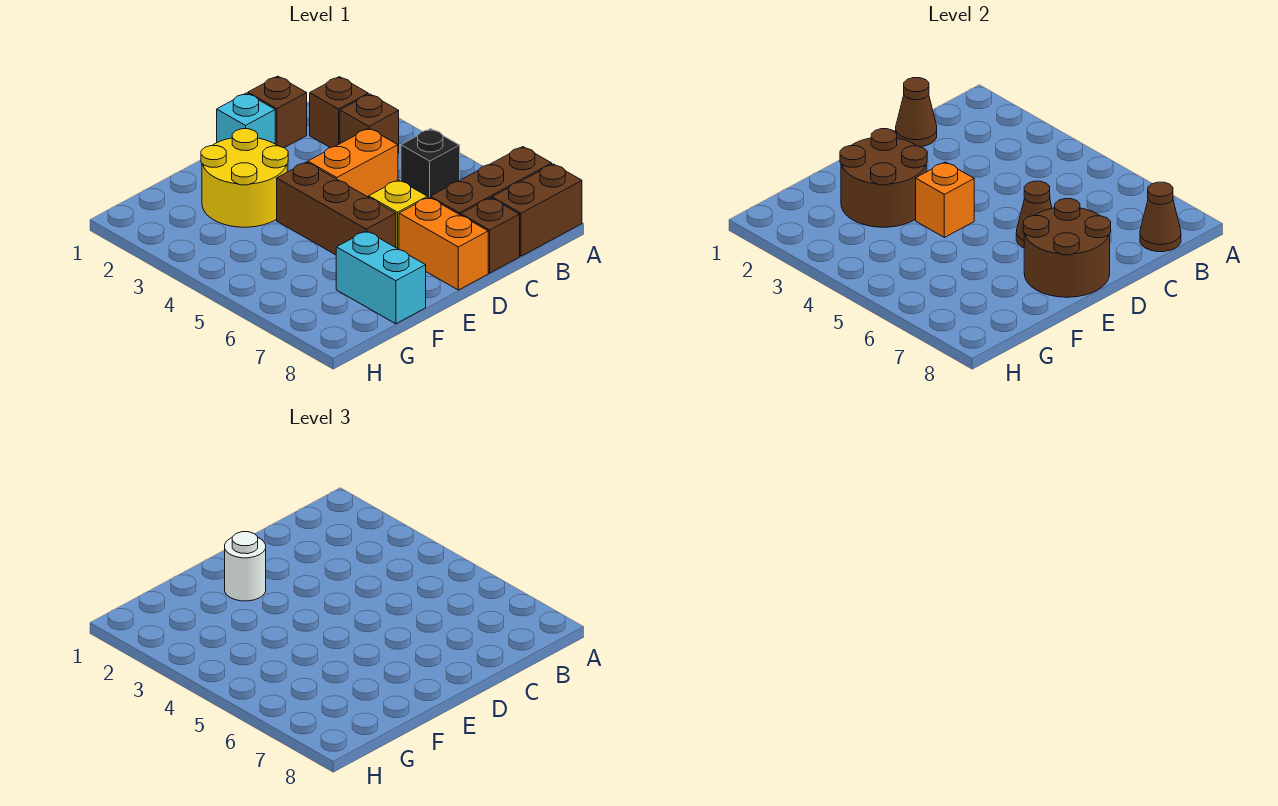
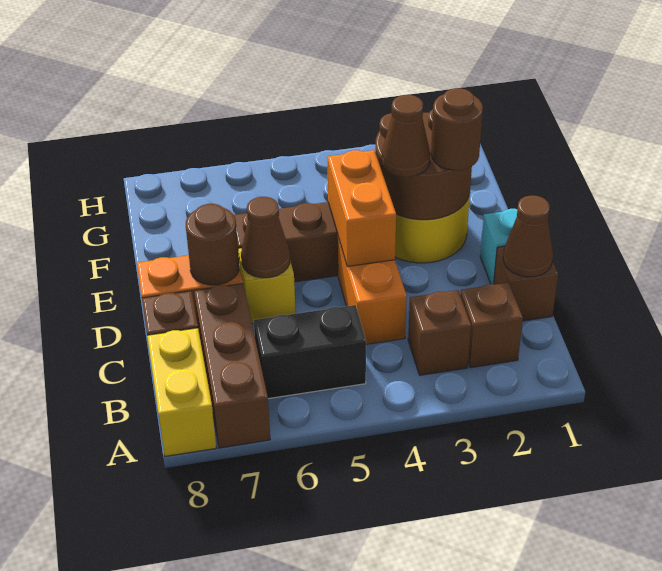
brown brick A8:B8 level 1 -> yellow brick A8:B8 level 1
black brick B5 level 1 -> black brick B5:B6 level 1
brown cone B8 level 2 -> brown cone E3 level 3
brown round brick D7:E8 level 2 -> brown round brick D7 level 2
white round brick E2 level 3 -> brown round brick E2 level 3
orange brick E4 level 2 -> orange brick D4:E4 level 2
cyan brick F7:F8 level 1 -> none

